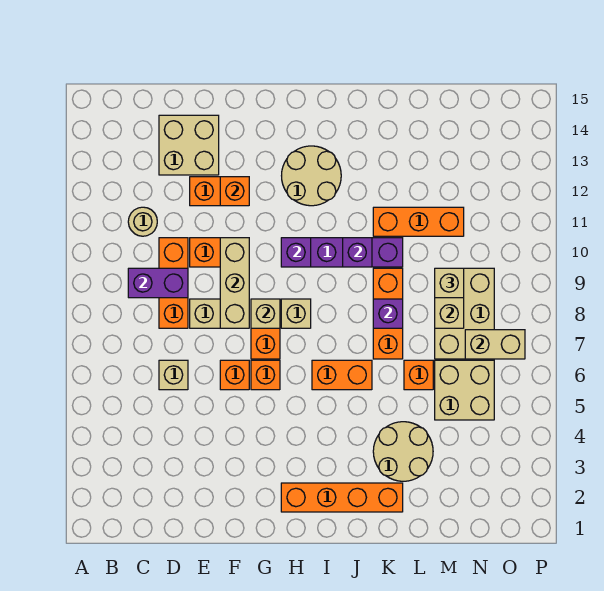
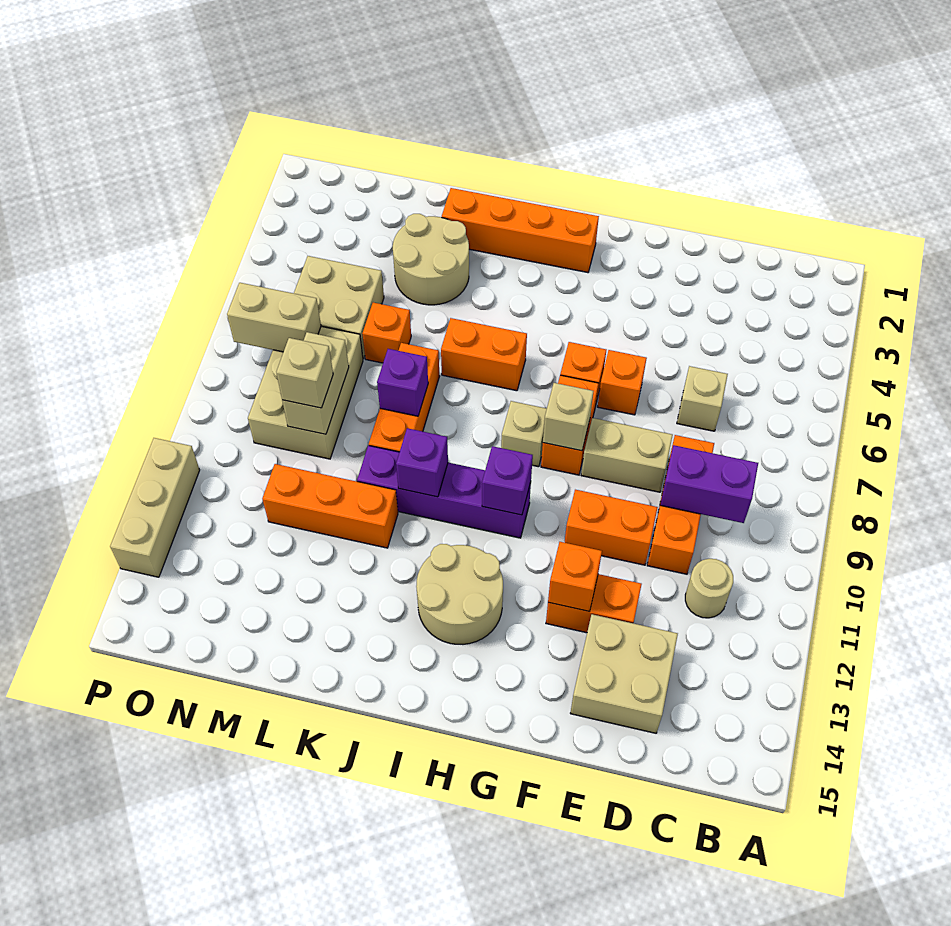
tan brick F8:F10 level 2 -> tan brick P11:P13 level 1

